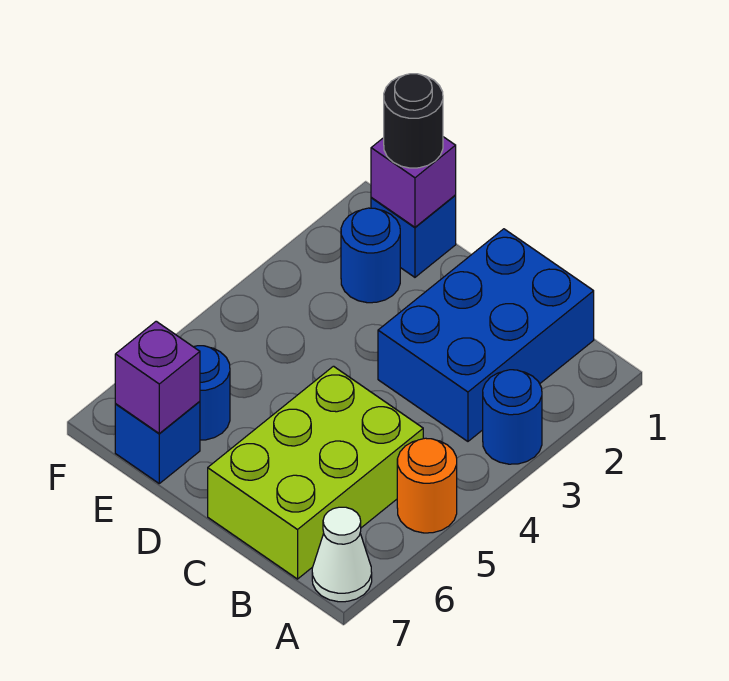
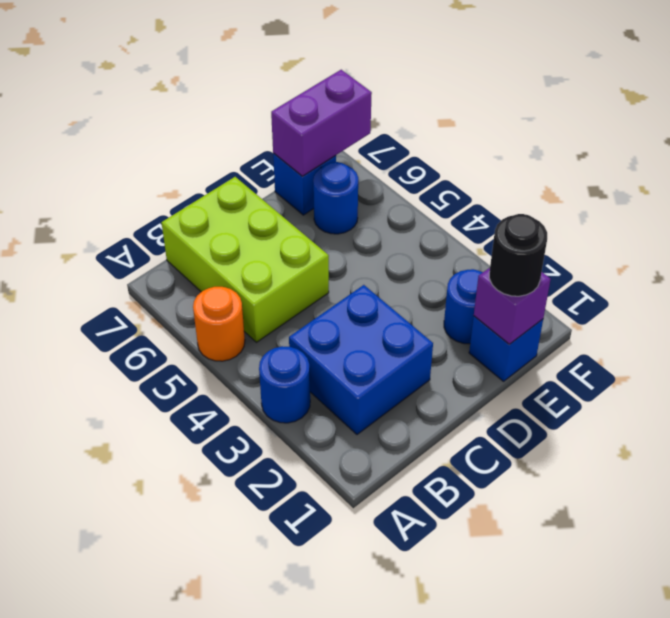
white cone A7 level 1 -> none
blue brick B1:C3 level 1 -> blue brick B2:C3 level 1
purple brick E7 level 2 -> purple brick E7:F7 level 2

